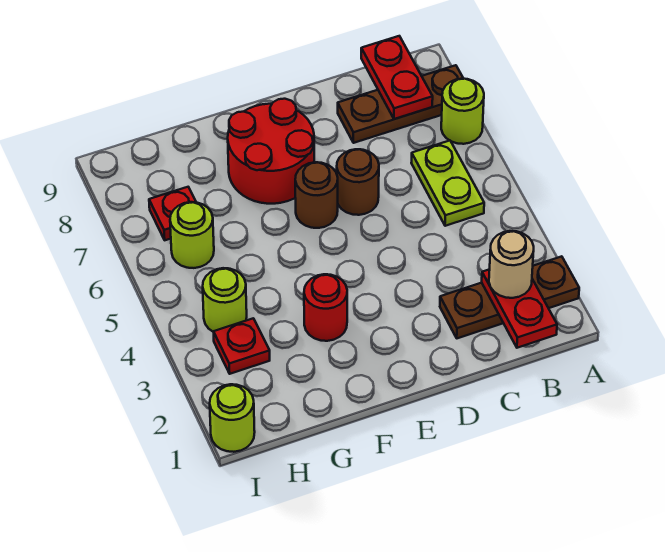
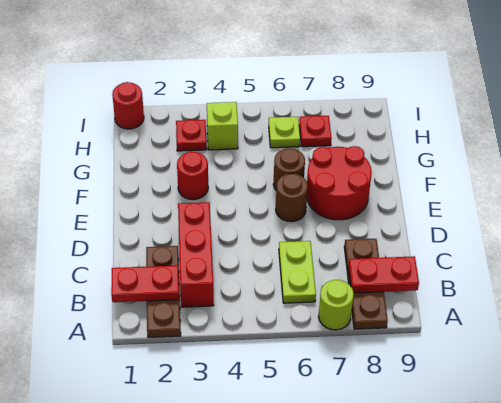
tan round brick B2 level 3 -> none
none -> red brick B3:D3 level 1
lime plate B5:B6 level 1 -> lime plate B6:C6 level 1
brown round brick D6 level 1 -> brown round brick F6 level 1
lime round brick H4 level 1 -> lime brick H4 level 1
lime round brick H6 level 1 -> lime plate H6 level 1
lime round brick I1 level 1 -> red round brick I1 level 1

